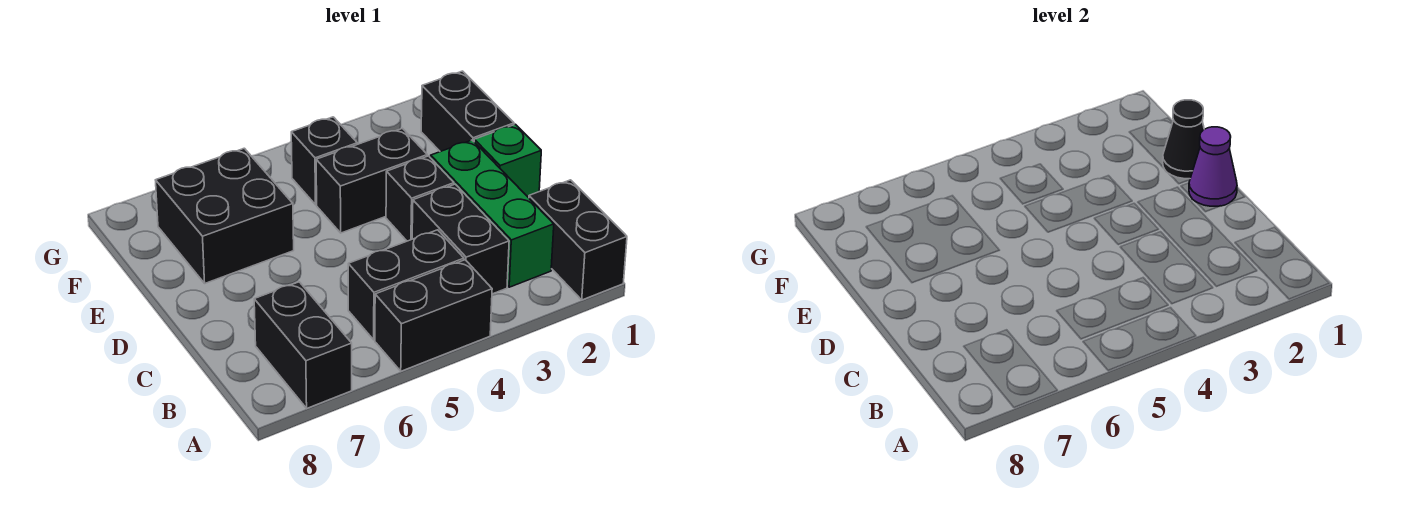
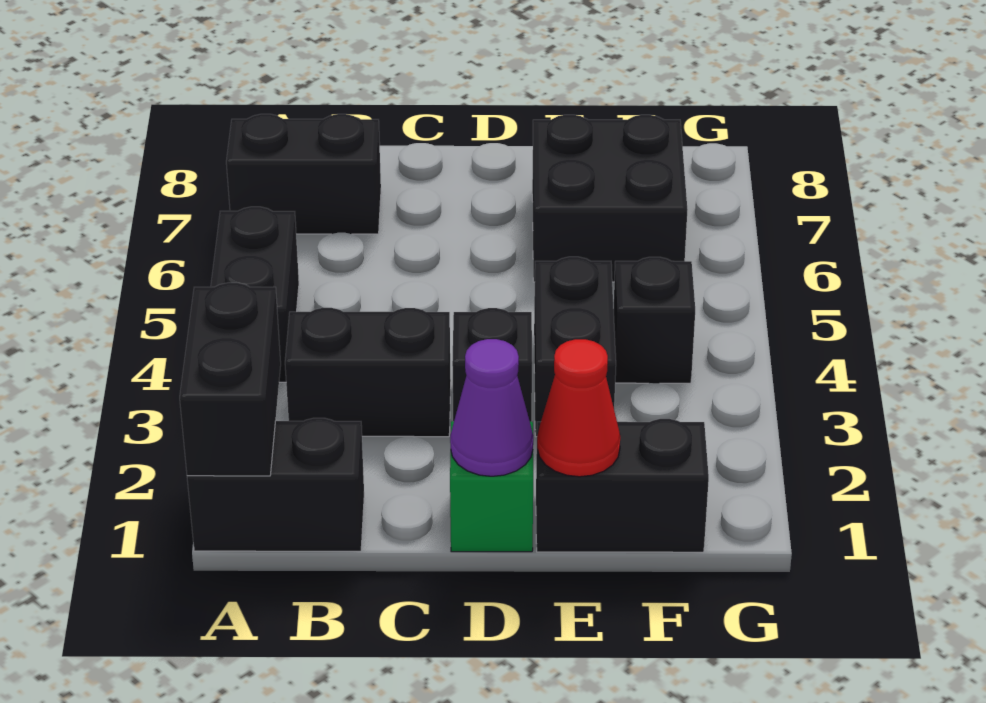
green brick B2:D2 level 1 -> none
black brick B4:B5 level 1 -> black brick A1:A2 level 2
black cone E1 level 2 -> red cone E1 level 2

